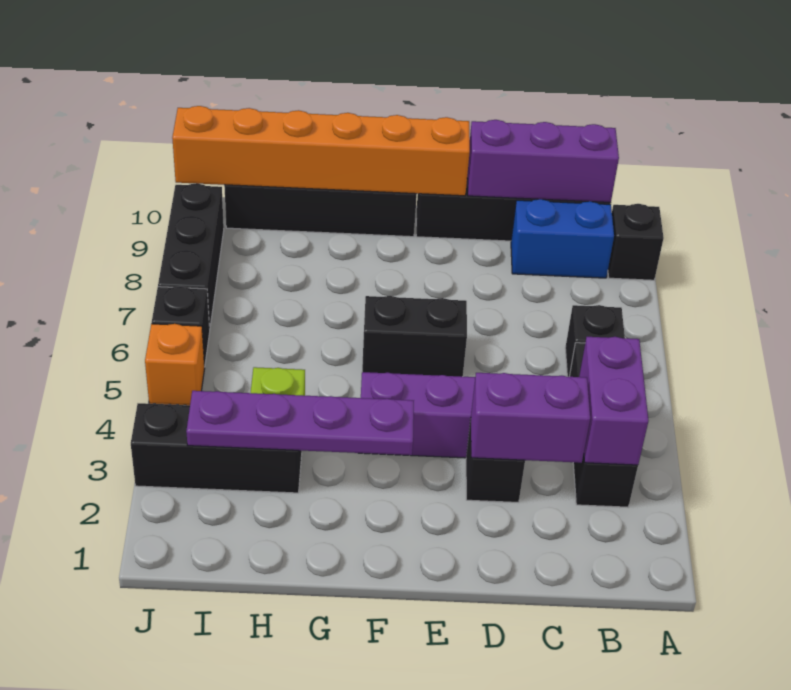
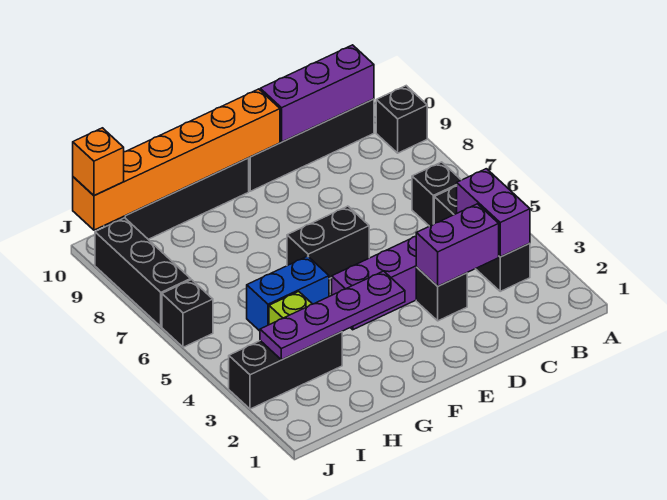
blue brick B9:C9 level 1 -> blue brick G5:H5 level 1
orange brick J5 level 1 -> orange brick J10 level 3

